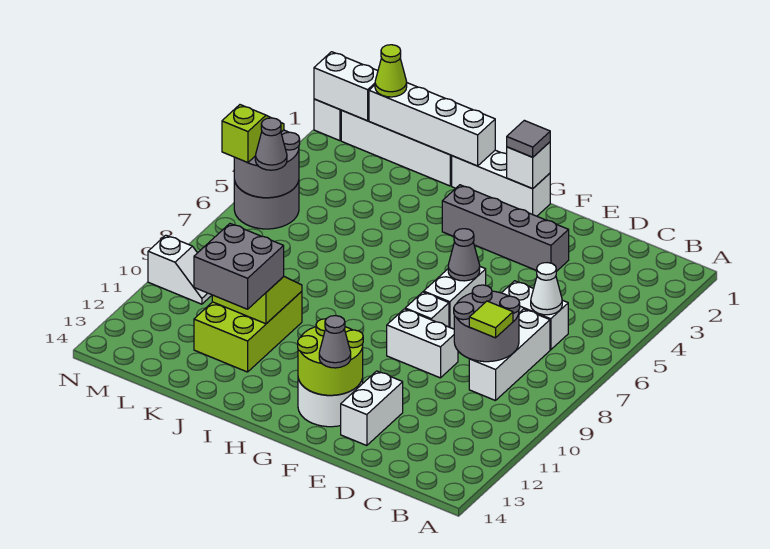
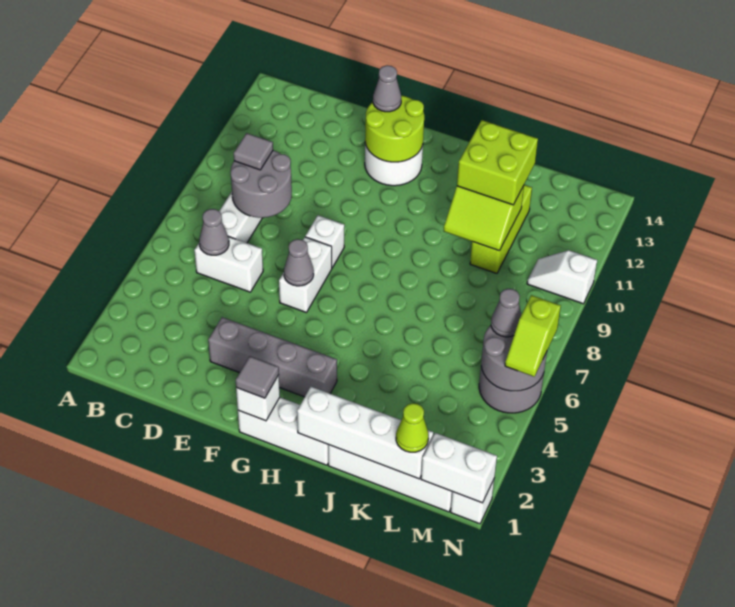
white cone C6 level 2 -> grey cone C6 level 2
lime tile C9 level 3 -> grey tile C9 level 3
white brick E9:F9 level 1 -> none
white brick E12:E13 level 1 -> none
lime brick J10:K12 level 1 -> lime brick K10:K12 level 1
grey brick J11:K12 level 3 -> lime brick J11:K12 level 3

